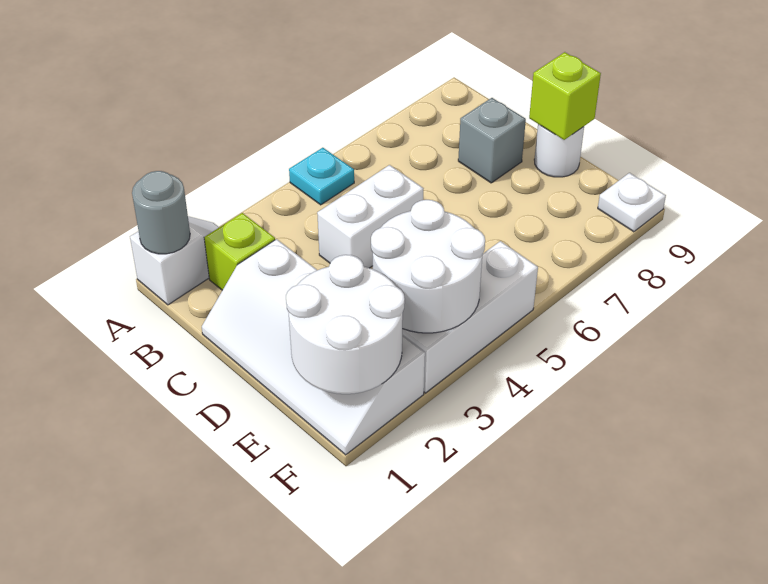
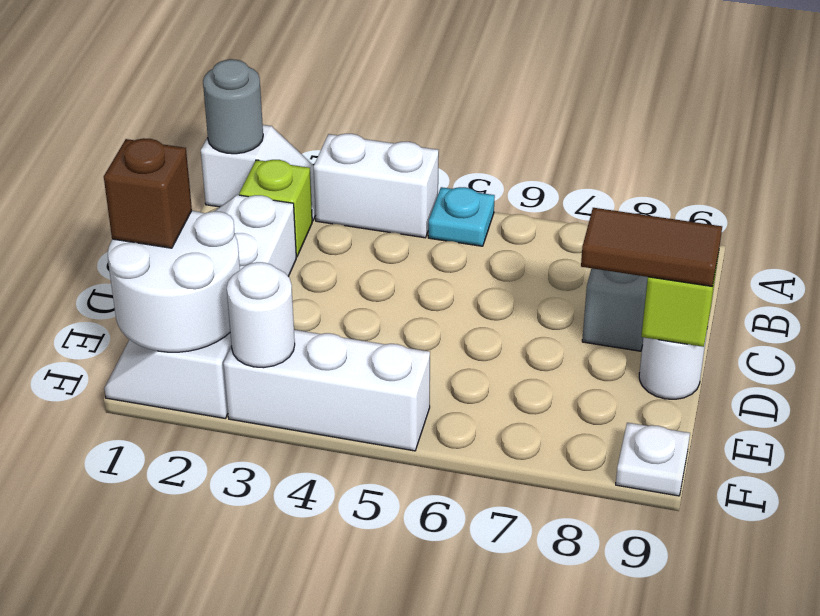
white brick C4:C5 level 1 -> white brick A3:A4 level 1
none -> brown tile D8:D9 level 3
none -> brown brick E1 level 3
white round brick E3:F4 level 2 -> white round brick F3 level 2

